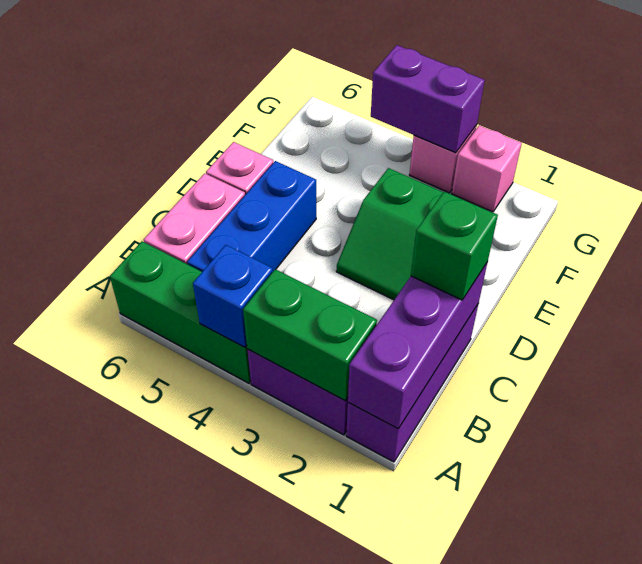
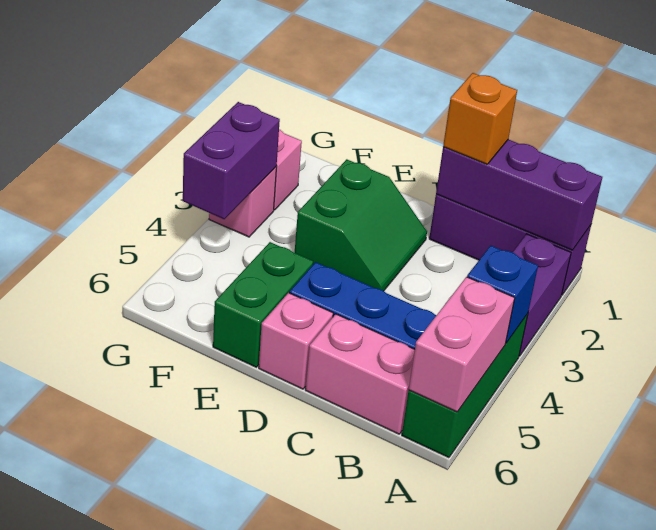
green brick A2:A3 level 2 -> green brick E5:E6 level 1
none -> pink brick A5:A6 level 2
green brick C1 level 3 -> orange brick C1 level 3

